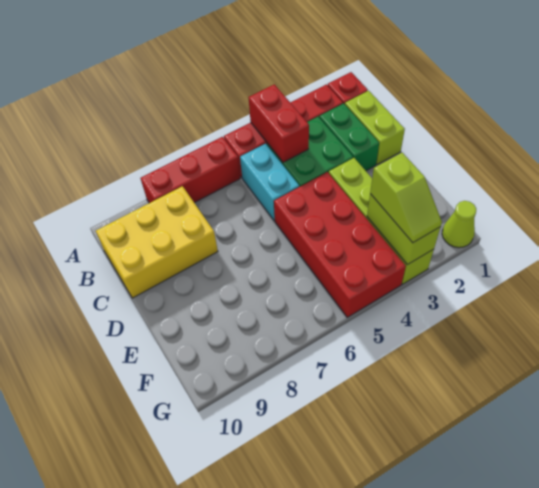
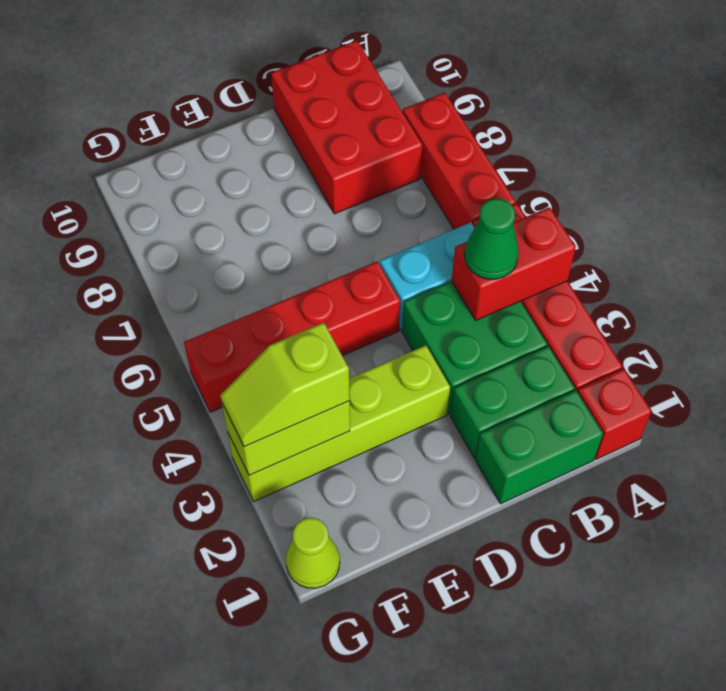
lime brick B1:C1 level 1 -> green brick B1:C1 level 1
none -> green cone B4 level 3
yellow brick B8:C10 level 1 -> red brick B8:C10 level 1
red brick D4:G5 level 1 -> red brick D5:G5 level 1

